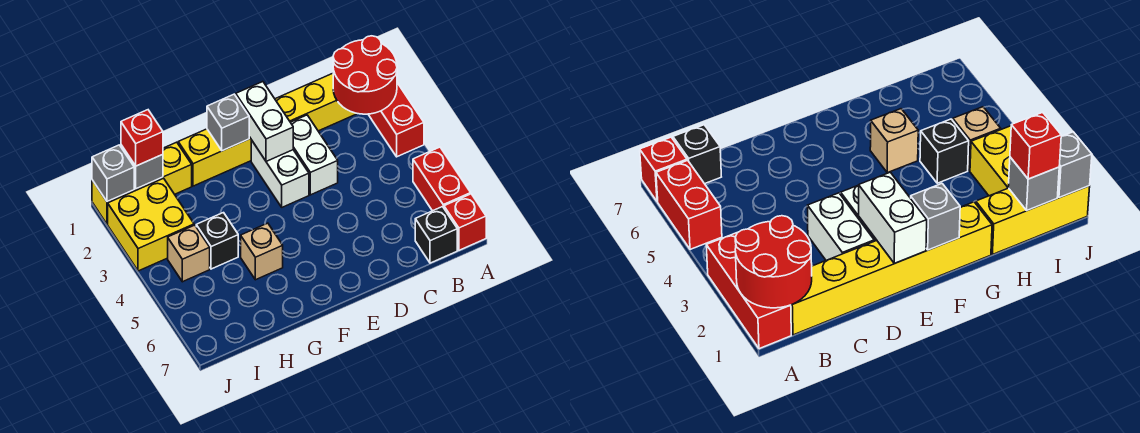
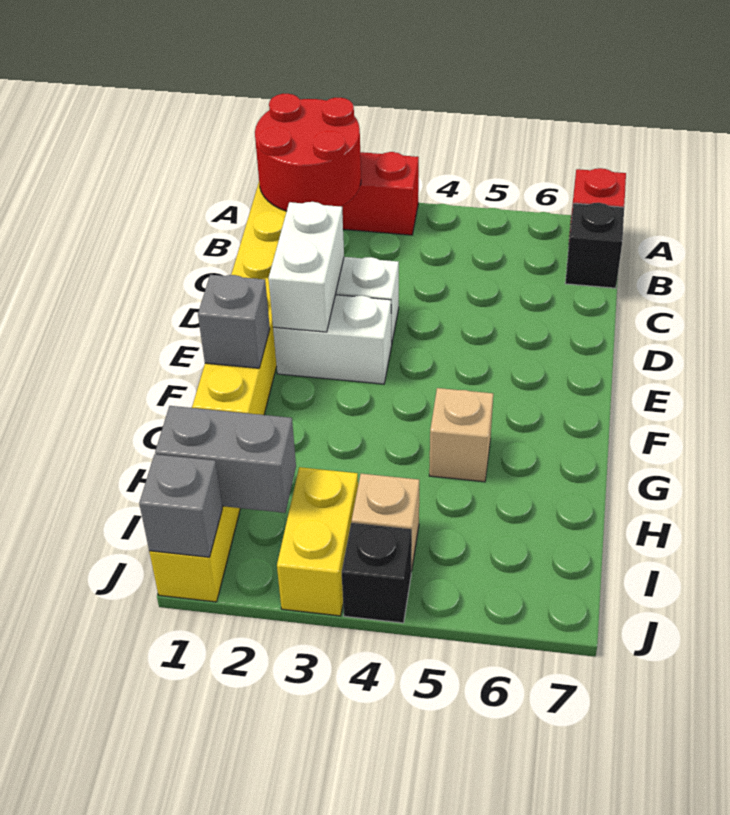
red brick A5:A6 level 1 -> none
white brick E1:E2 level 2 -> white brick D2:E2 level 2
black brick H4 level 1 -> black brick J4 level 1
grey brick I1 level 2 -> grey brick I1:I2 level 2
red brick I1 level 3 -> none
yellow brick I2:J3 level 1 -> yellow brick I3:J3 level 1

